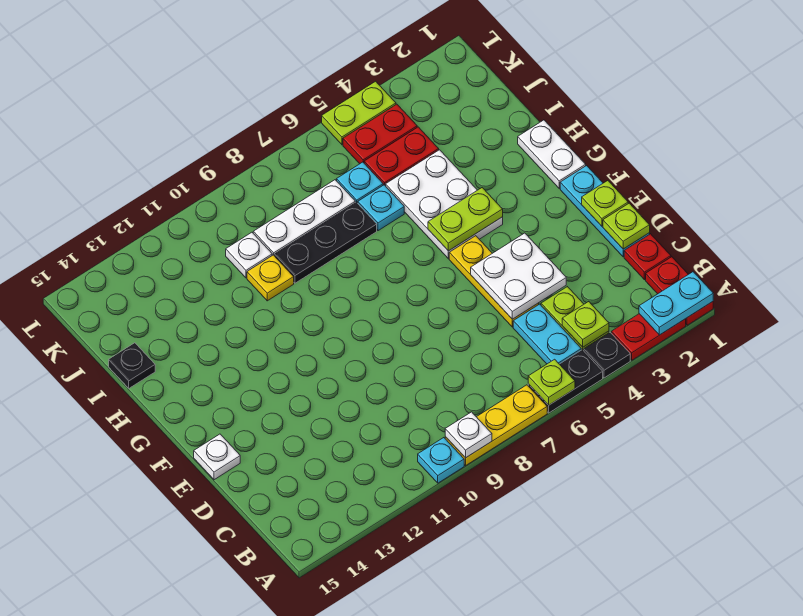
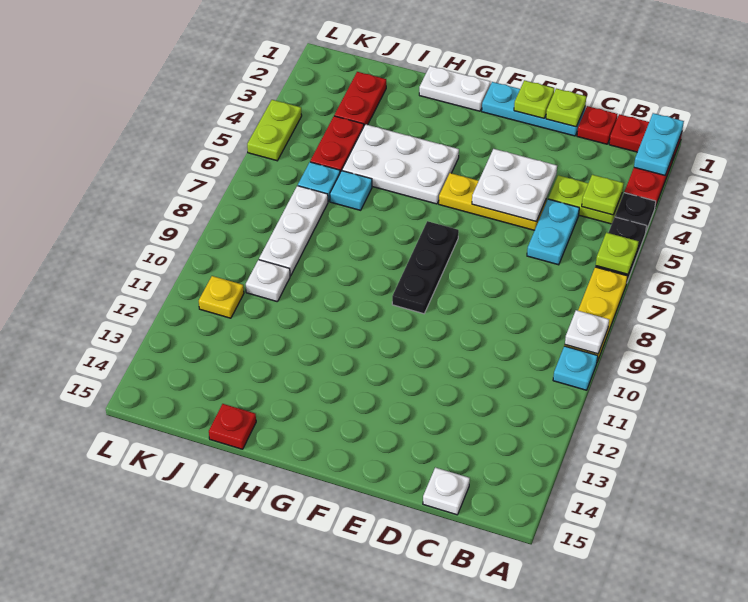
cyan plate B5:C5 level 1 -> cyan plate C5:C6 level 1
white plate E15 level 1 -> white plate C15 level 1
lime plate G4:G5 level 2 -> none
black plate I7:I9 level 1 -> black plate F7:F9 level 1
yellow plate I10 level 1 -> yellow plate K11 level 1
black plate I15 level 1 -> red plate I15 level 1
red plate K4:K5 level 1 -> red plate J2:J3 level 1

